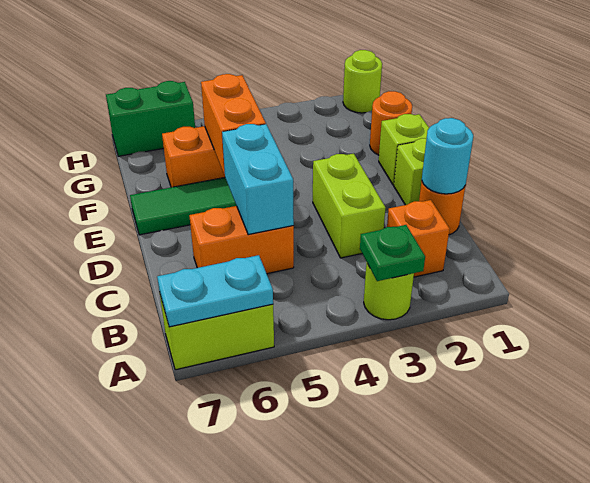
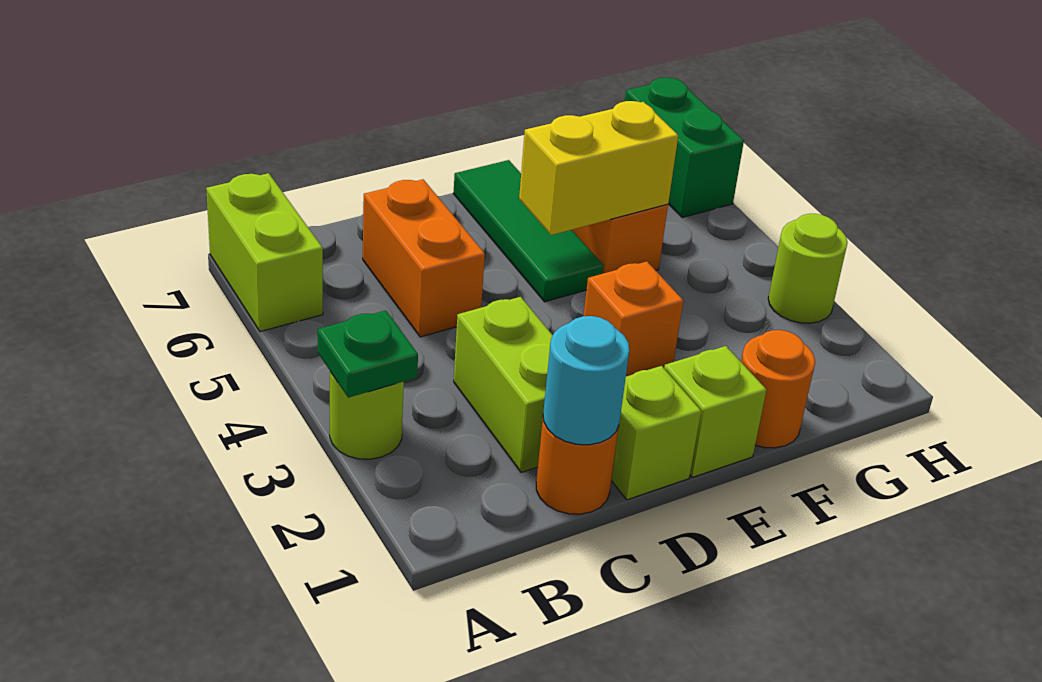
cyan plate A6:A7 level 2 -> none
orange brick B2 level 1 -> orange brick E3 level 1
lime brick C3:D3 level 1 -> lime brick C2:C3 level 1
cyan brick C5:D5 level 2 -> none
orange brick E5:F5 level 2 -> yellow brick E5:F5 level 2
lime round brick H1 level 1 -> lime round brick H3 level 1

